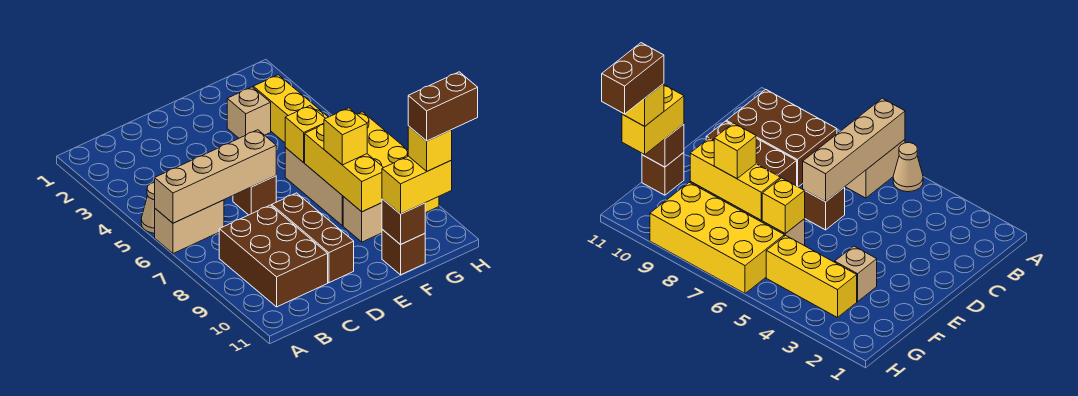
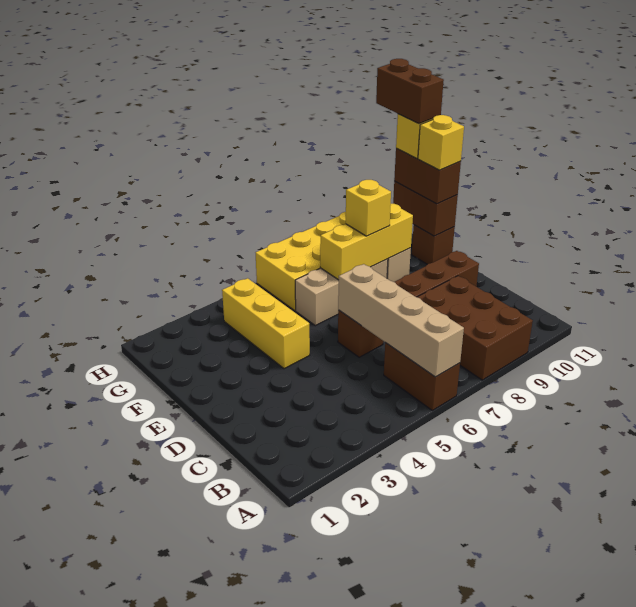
tan cone A5 level 1 -> none
tan brick A6:B6 level 1 -> brown brick A6:B6 level 1
brown brick B8:C10 level 1 -> brown brick A8:C9 level 1
tan brick F3 level 1 -> none
yellow brick F6 level 2 -> yellow brick F11 level 4
brown brick F11 level 2 -> brown brick F11:G11 level 2
yellow brick F11:G11 level 3 -> brown brick F11:G11 level 3
yellow brick G3:G5 level 1 -> yellow brick E4:G4 level 1

